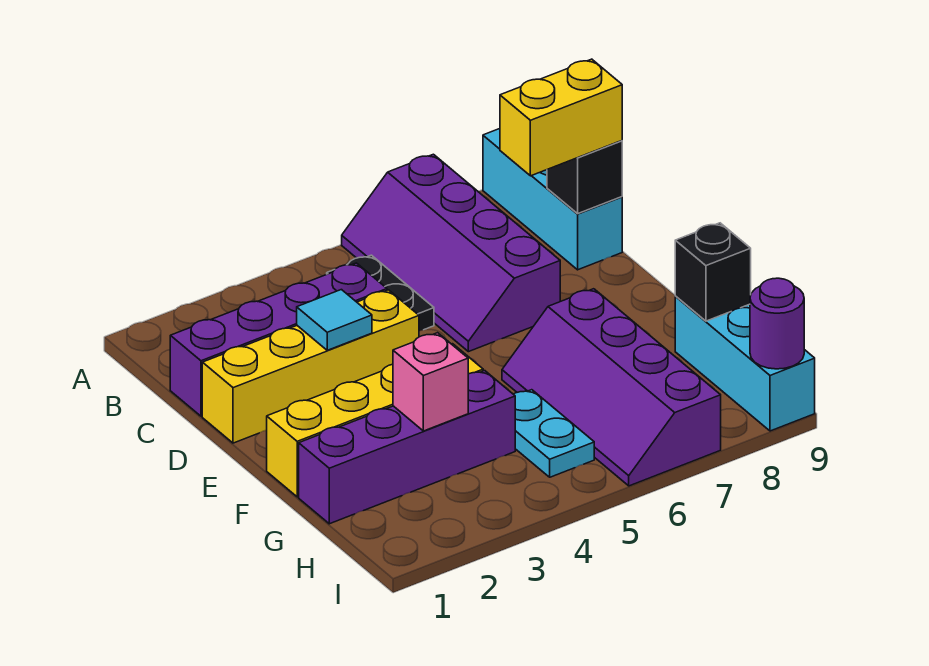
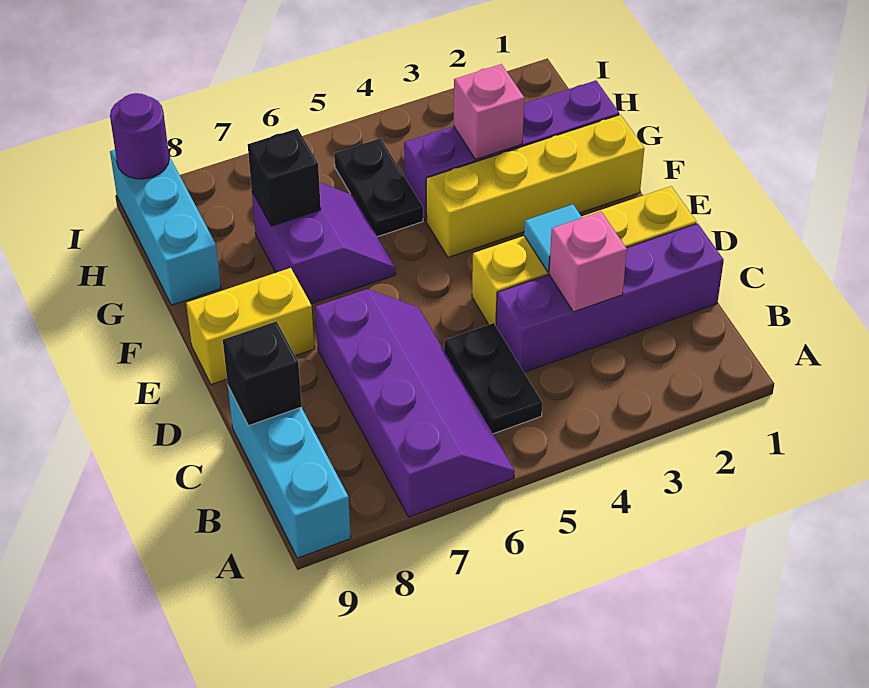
none -> pink brick C3 level 2
yellow brick C8:C9 level 3 -> yellow brick E8:E9 level 1
purple slope F6:I7 level 1 top 7 -> purple slope F6:G7 level 1 top 7
cyan plate G5:H5 level 1 -> black plate G5:H5 level 1
black brick G9 level 2 -> black brick G7 level 2

